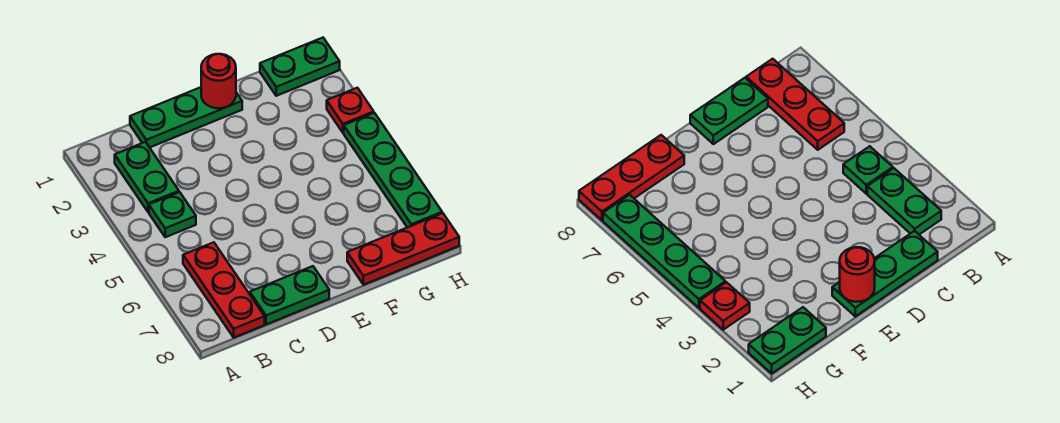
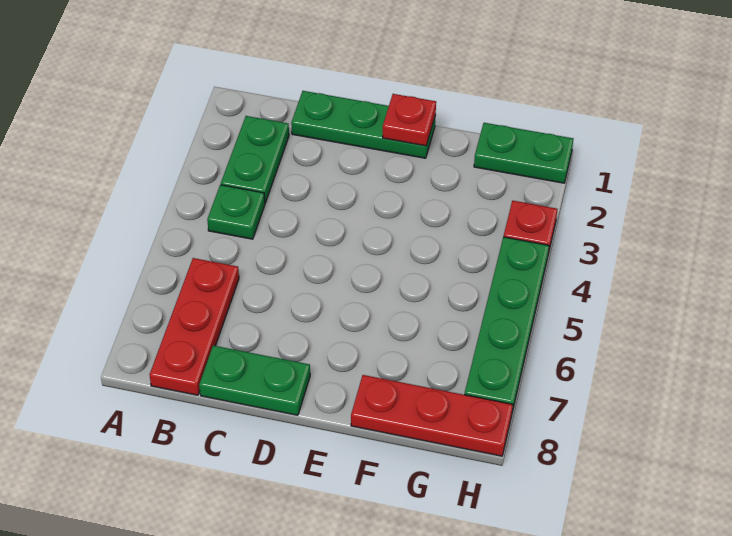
red round brick E1 level 2 -> red plate E1 level 2

